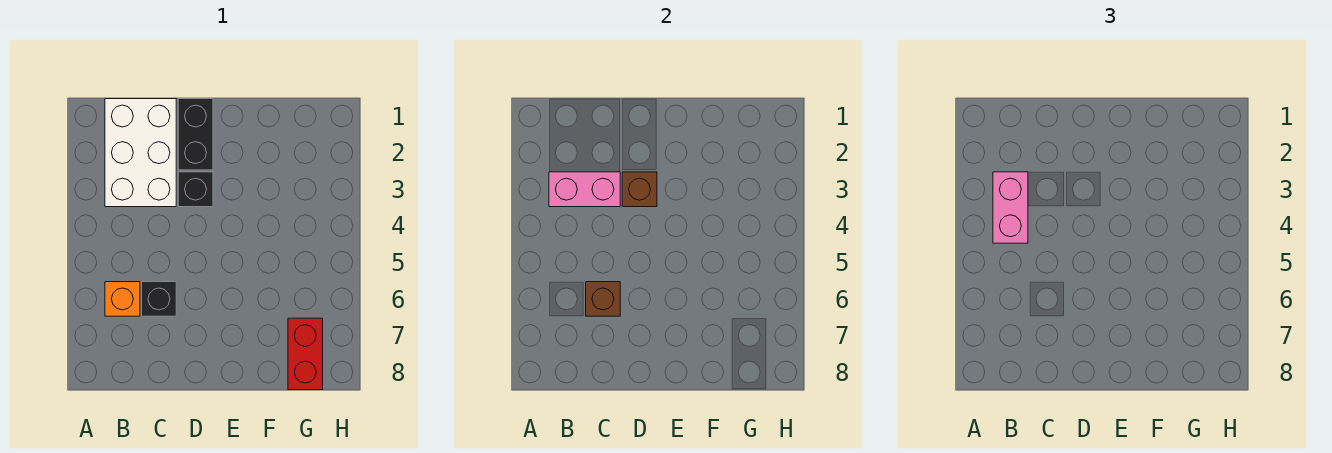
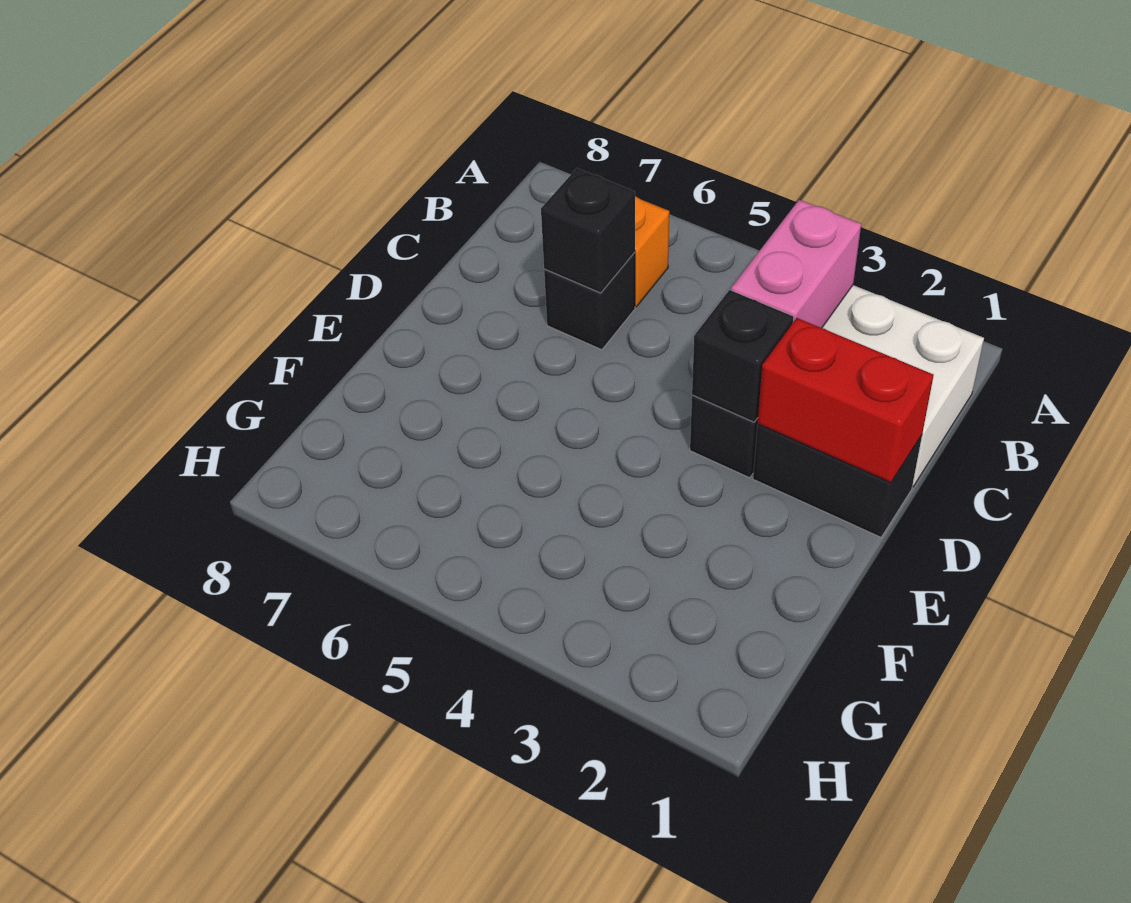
pink brick B3:B4 level 3 -> none
brown brick C6 level 2 -> black brick C6 level 2
brown brick D3 level 2 -> black brick D3 level 2
red brick G7:G8 level 1 -> red brick D1:D2 level 2

